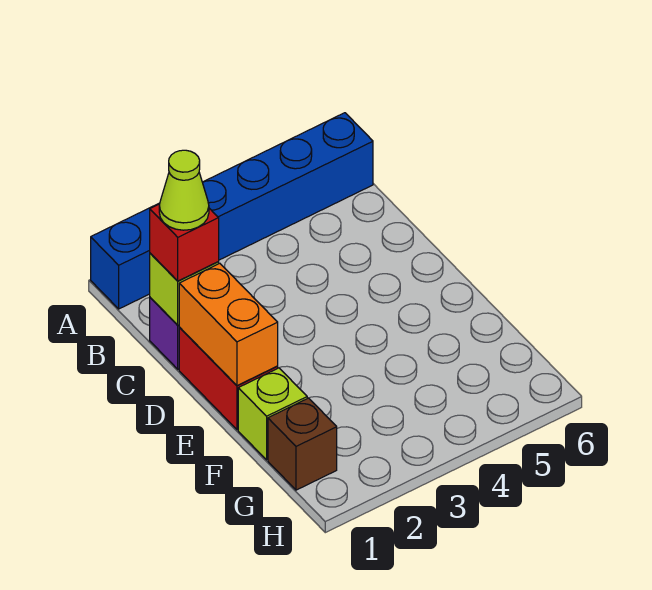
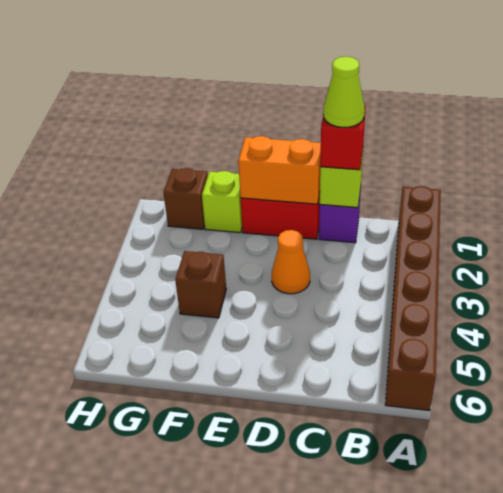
blue brick A1:A6 level 1 -> brown brick A1:A6 level 1
none -> orange cone D3 level 1
none -> brown brick F4 level 1

